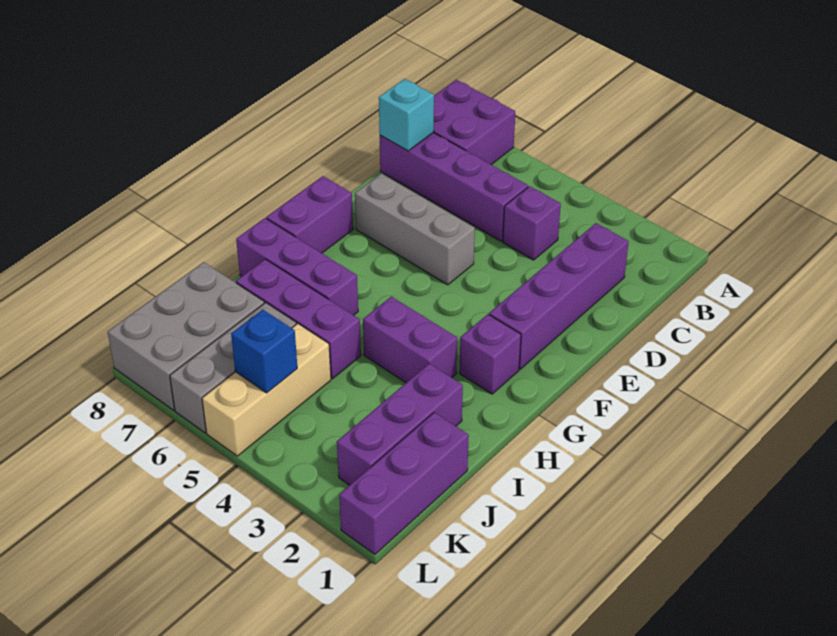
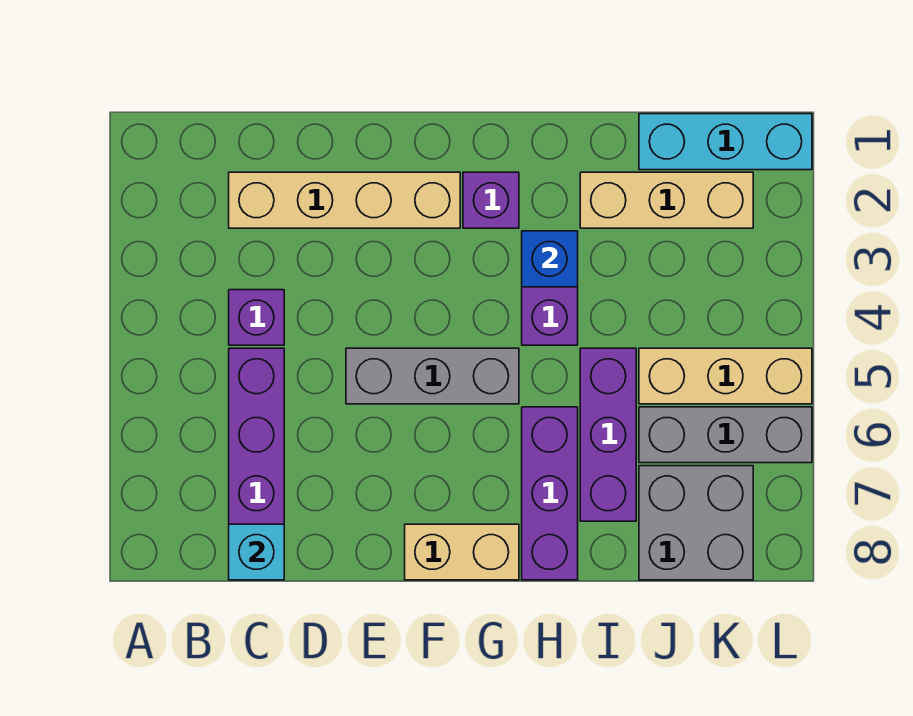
purple brick A7:B8 level 1 -> none
purple brick C2:F2 level 1 -> tan brick C2:F2 level 1
grey brick E5:E7 level 1 -> grey brick E5:G5 level 1
purple brick F8:G8 level 1 -> tan brick F8:G8 level 1
purple brick I2:K2 level 1 -> tan brick I2:K2 level 1
purple brick J1:L1 level 1 -> cyan brick J1:L1 level 1
grey brick J7:L8 level 1 -> grey brick J7:K8 level 1
blue brick K5 level 2 -> blue brick H3 level 2

